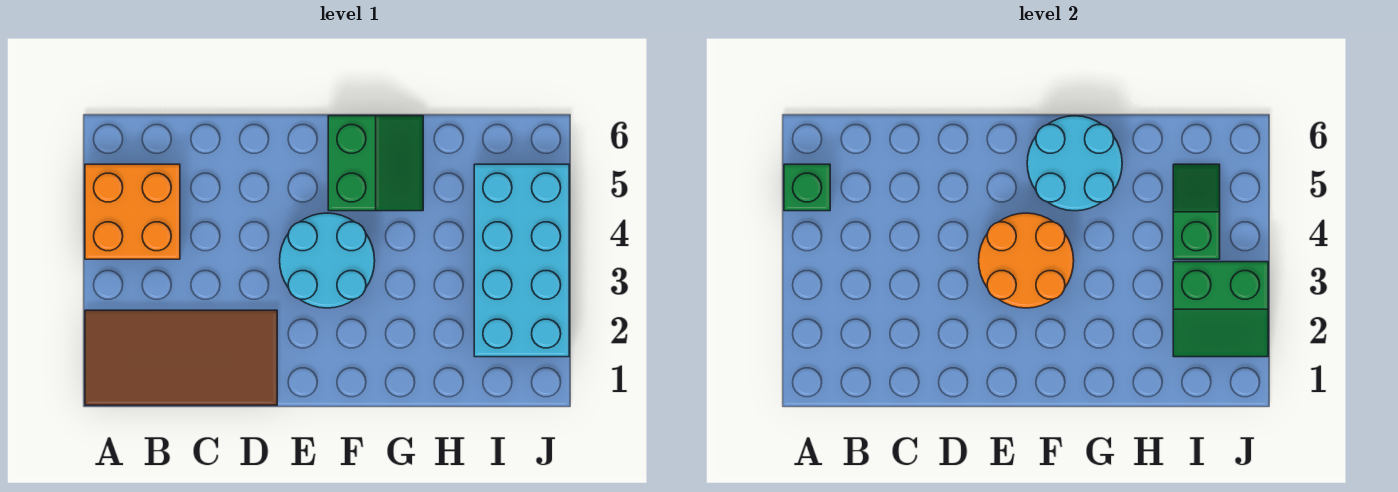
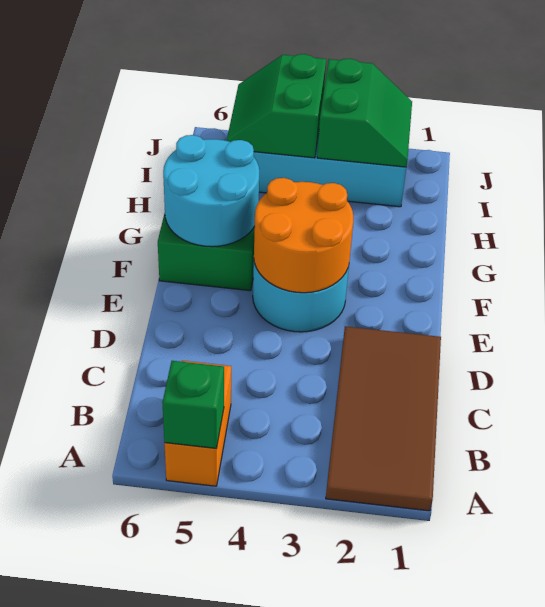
orange brick A4:B5 level 1 -> orange brick A5:B5 level 1
green slope I4:I5 level 2 top 4 -> green slope I4:J5 level 2 top 4

